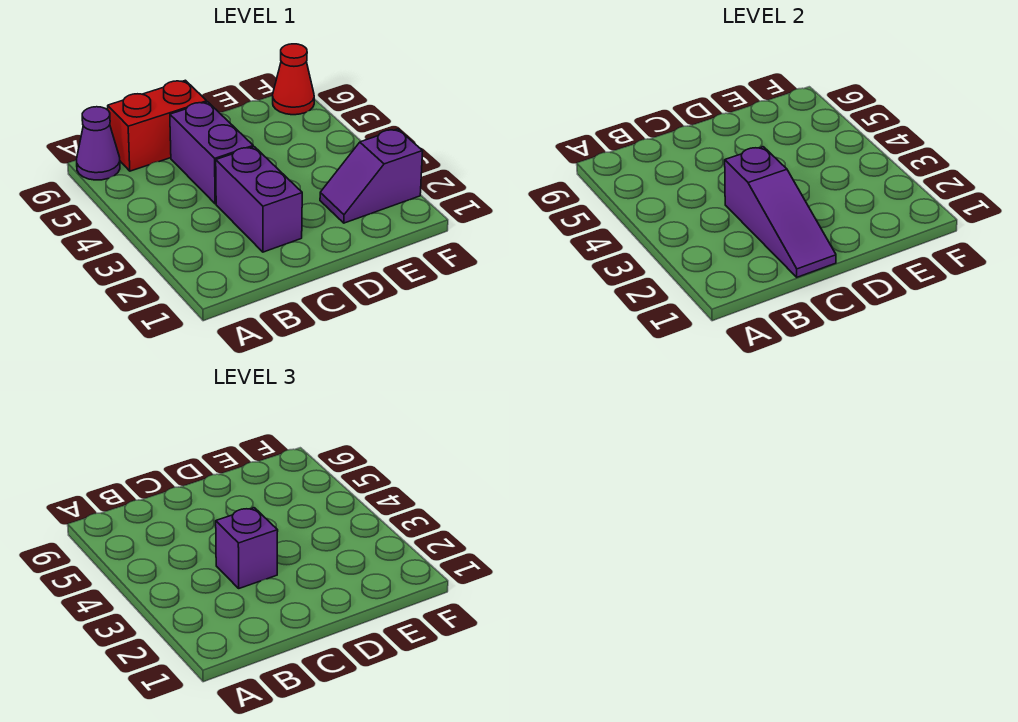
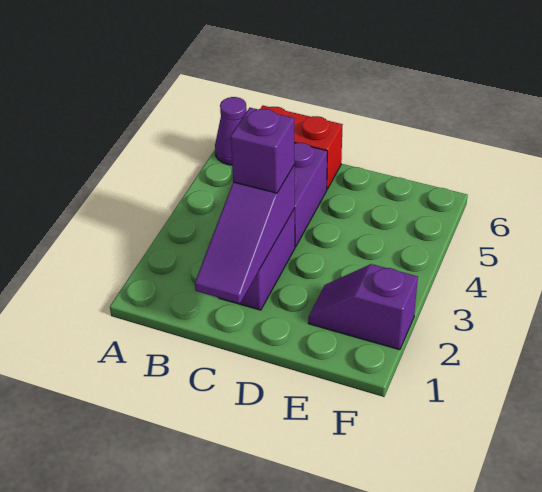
red cone F6 level 1 -> none

